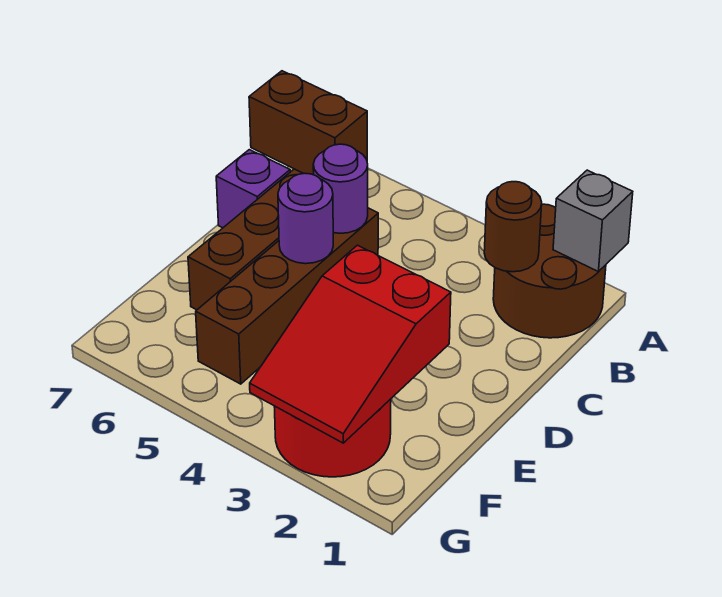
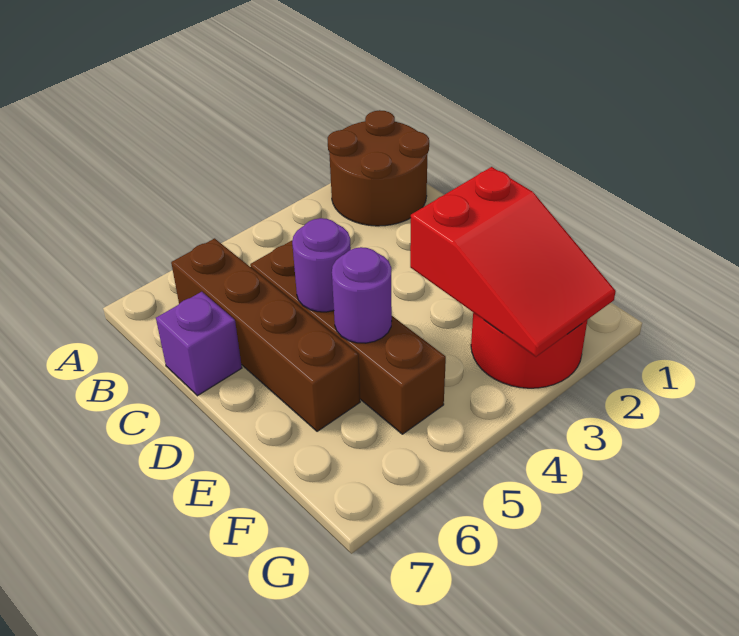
grey brick A1 level 2 -> none
brown round brick B2 level 2 -> none
brown brick B6:B7 level 2 -> none
purple round brick C5 level 2 -> purple round brick E5 level 2

